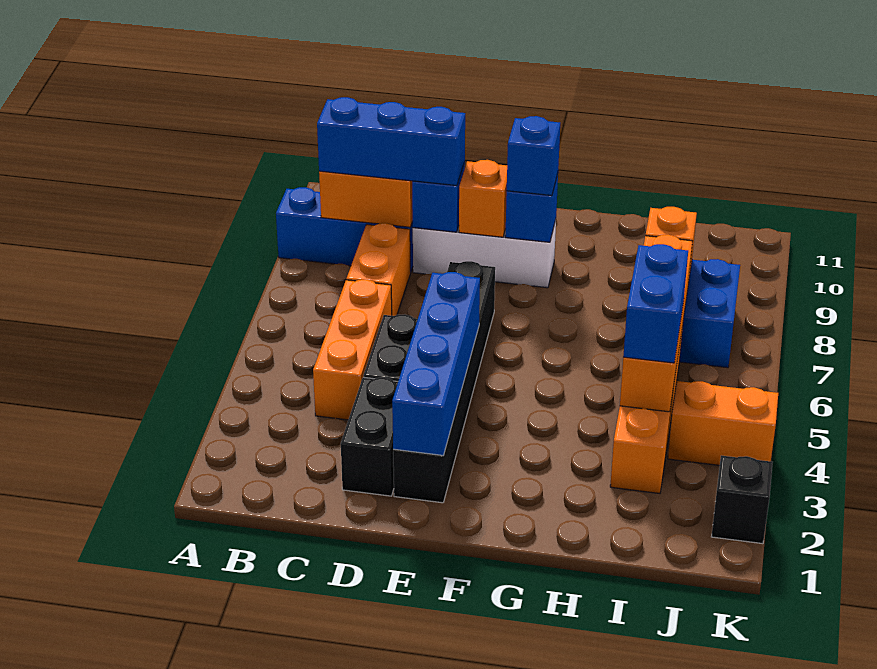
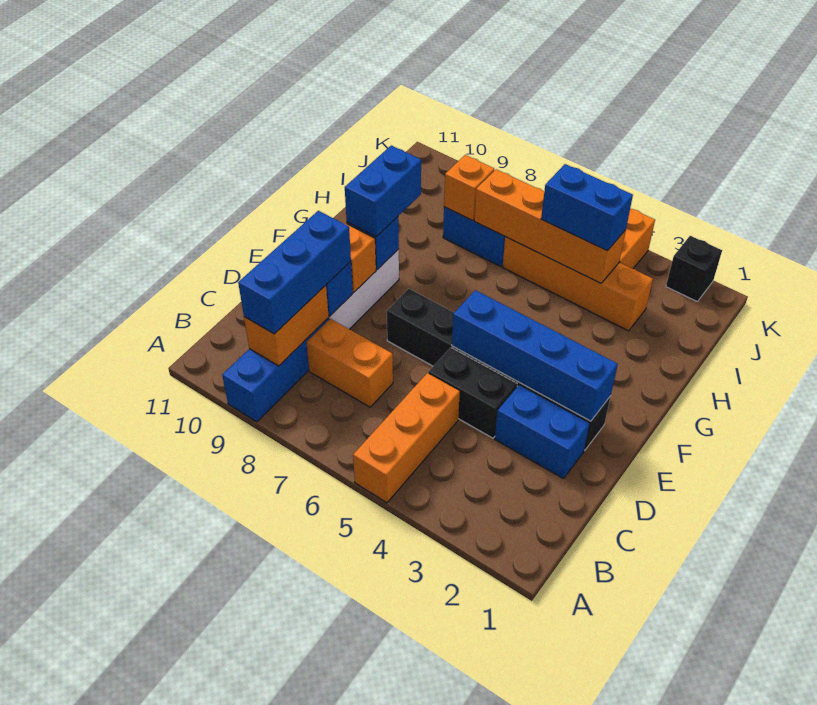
orange brick C4:C6 level 1 -> orange brick A5:C5 level 1
black brick D2:D3 level 1 -> blue brick D2:D3 level 1
blue brick F9 level 3 -> blue brick F9:G9 level 3

